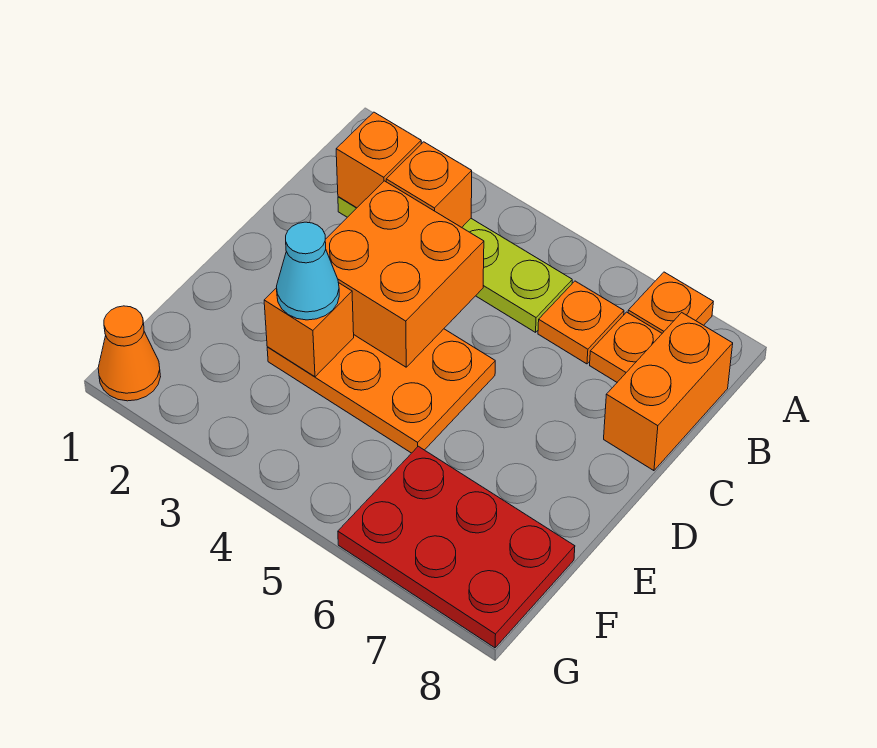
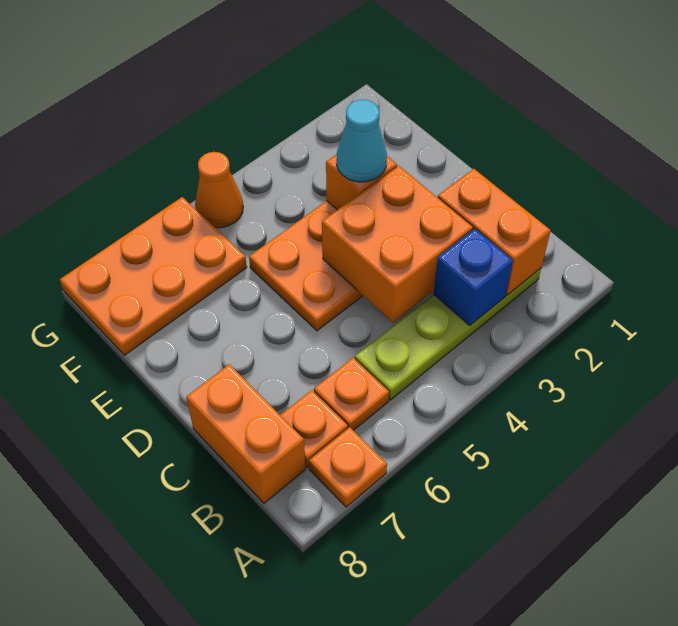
orange brick B2 level 2 -> orange brick B2:C2 level 2
orange brick B3 level 2 -> blue brick B3 level 2
red plate F6:G8 level 1 -> orange plate F6:G8 level 1
orange cone G1 level 1 -> orange cone G5 level 1

